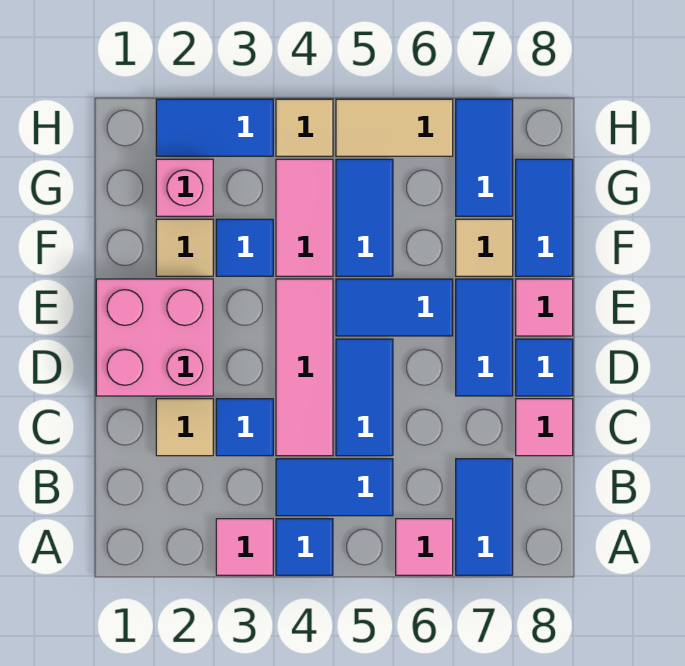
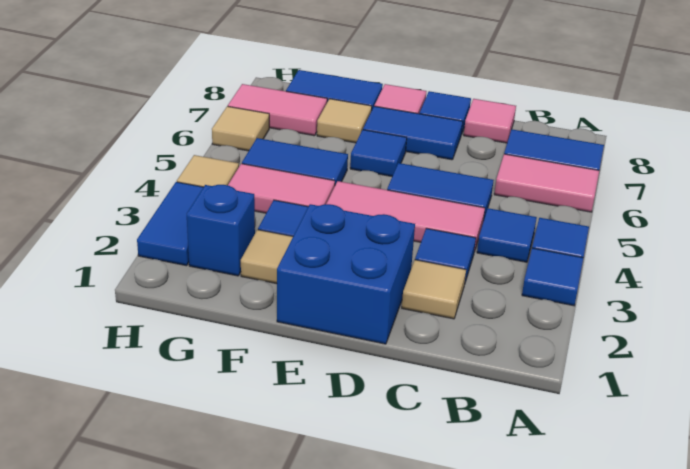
pink tile A3 level 1 -> blue tile A3 level 1
pink tile A6 level 1 -> pink tile A6:B6 level 1
blue tile B4:B5 level 1 -> blue tile B4 level 1
pink brick D1:E2 level 1 -> blue brick D1:E2 level 1
blue tile E5:E6 level 1 -> blue tile E6 level 1
pink brick G2 level 1 -> blue brick G2 level 1
blue tile G7:H7 level 1 -> pink tile G7:H7 level 1
tan tile H5:H6 level 1 -> tan tile H6 level 1

